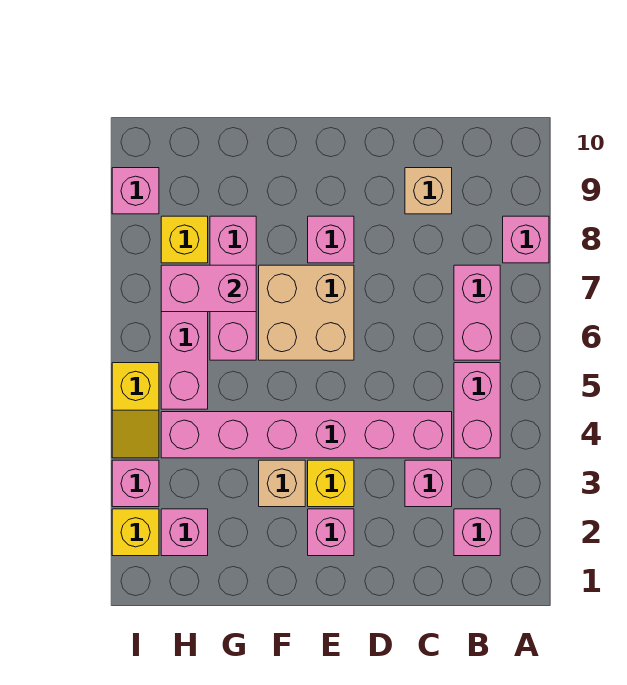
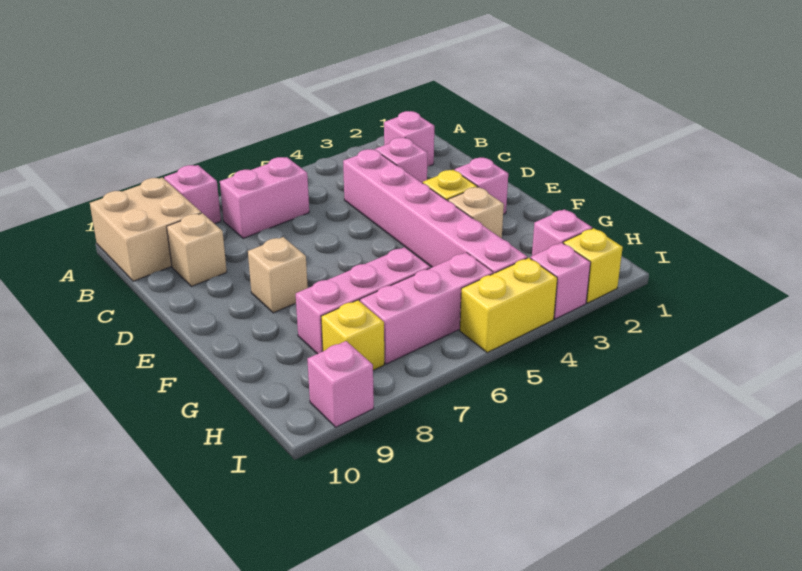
pink brick B4:B5 level 1 -> none
tan brick E6:F7 level 1 -> tan brick A9:B10 level 1
pink brick E8 level 1 -> tan brick E8 level 1
pink brick G7:H7 level 2 -> none
yellow slope I4:I5 level 1 top 5 -> yellow brick I4:I5 level 1

